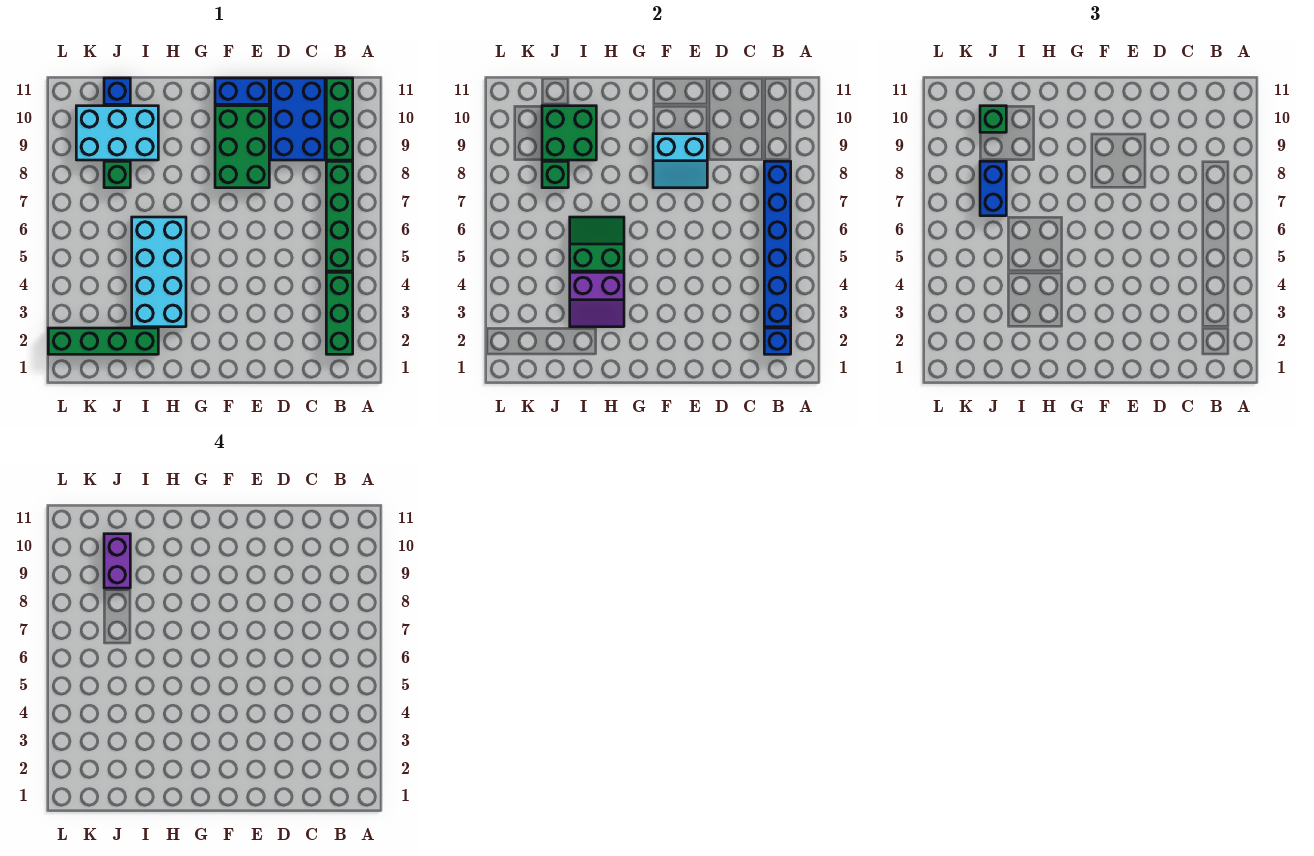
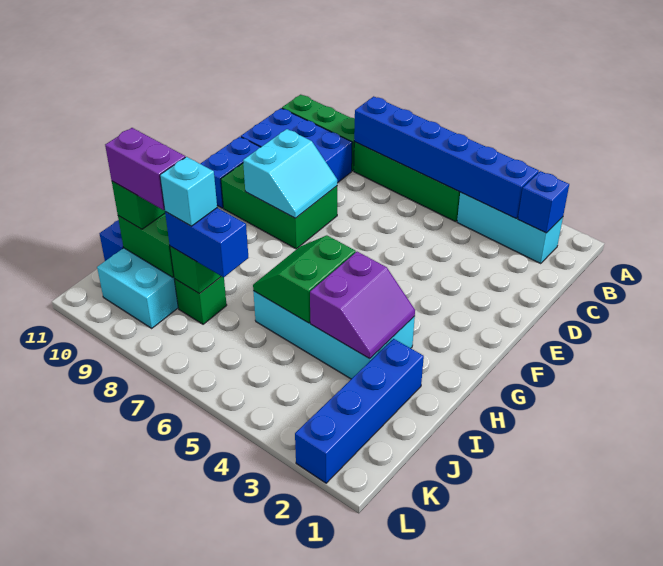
green brick B2:B4 level 1 -> cyan brick B2:B4 level 1
green brick I2:L2 level 1 -> blue brick I2:L2 level 1
none -> cyan brick J8 level 4

